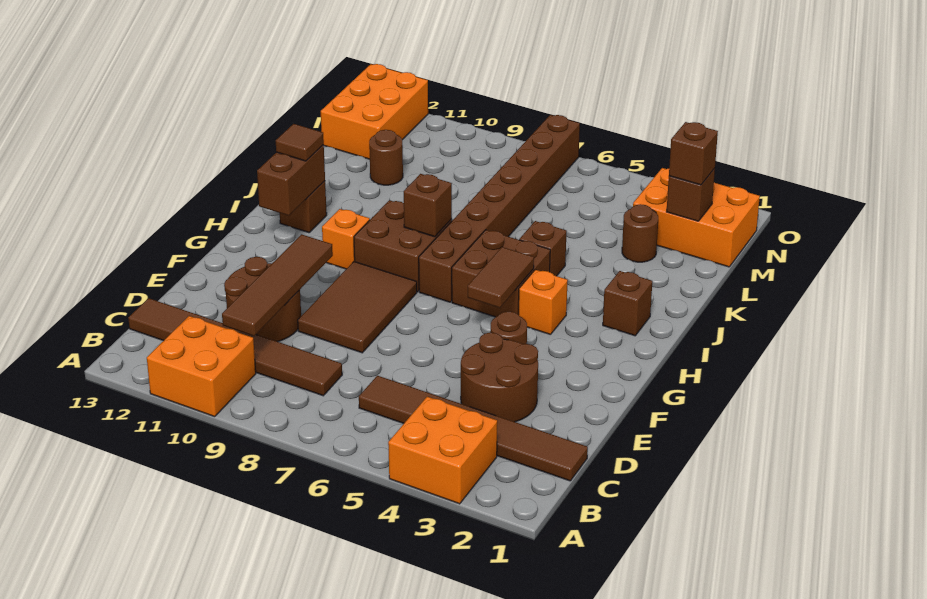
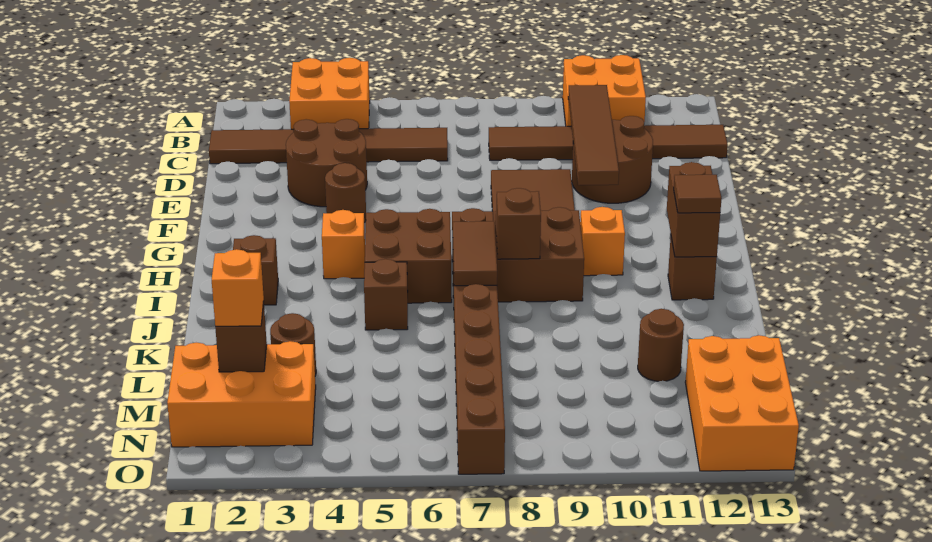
brown tile G5:H5 level 2 -> brown tile I7:J7 level 2
brown brick M2 level 3 -> orange brick M2 level 3

